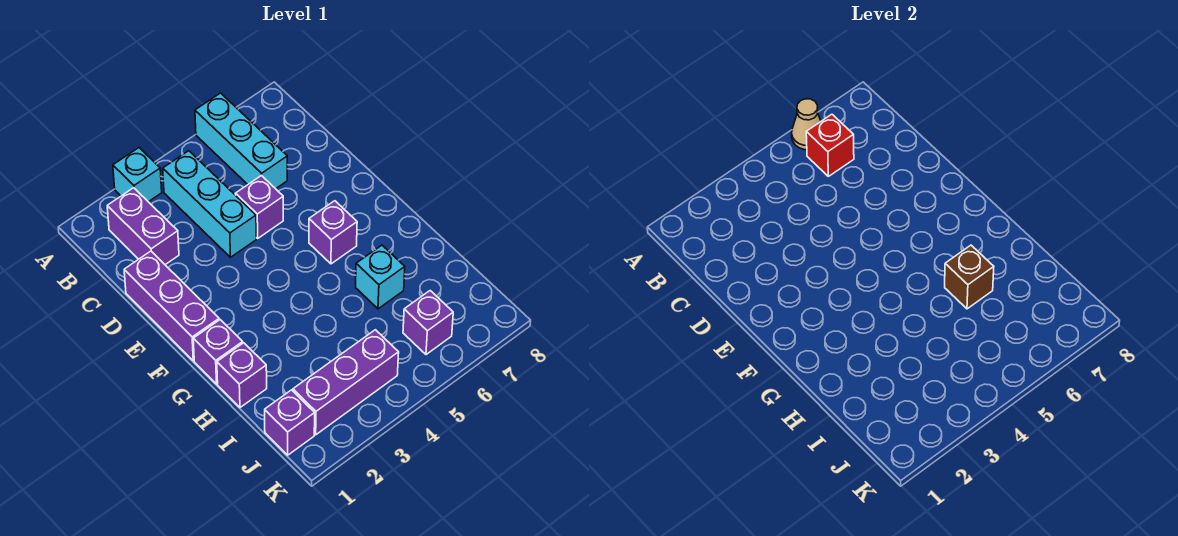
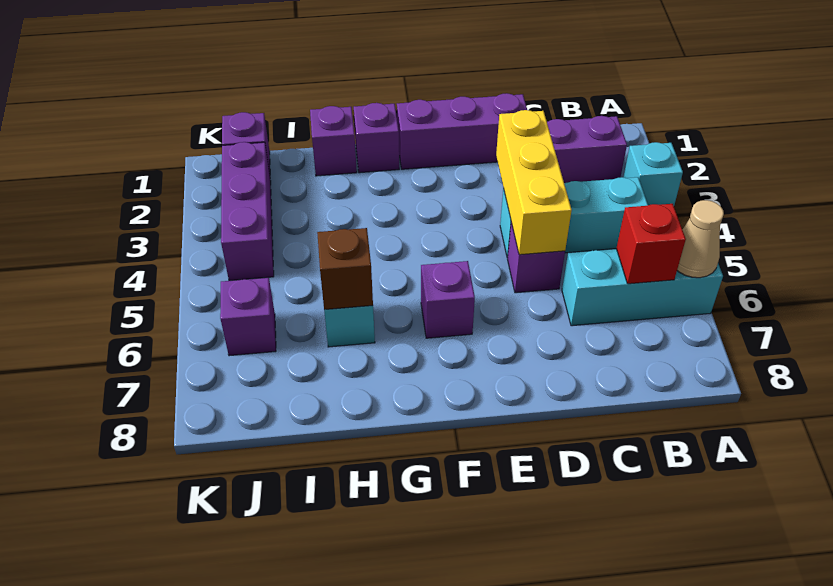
none -> yellow brick D3:D5 level 2

